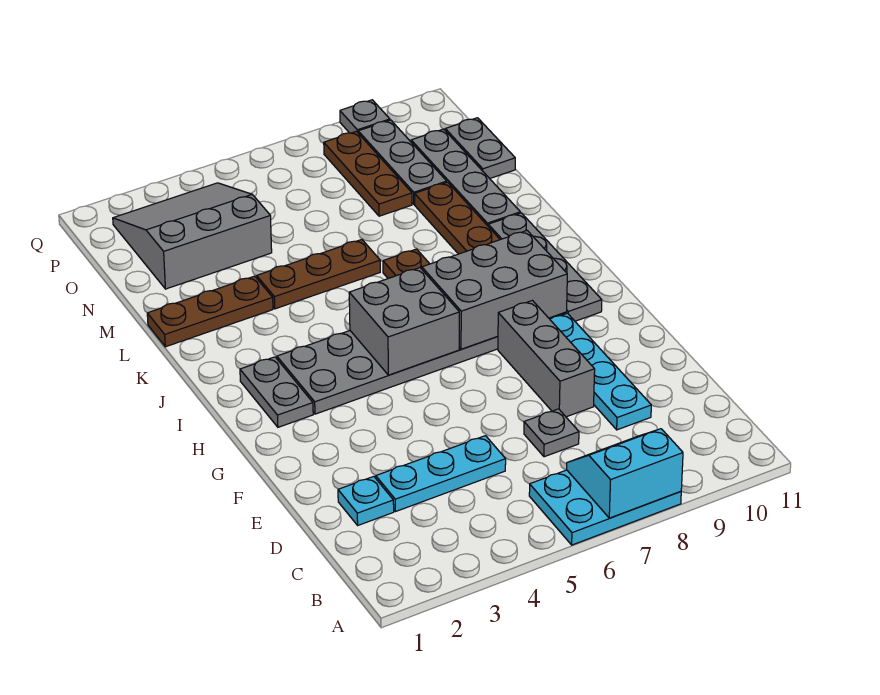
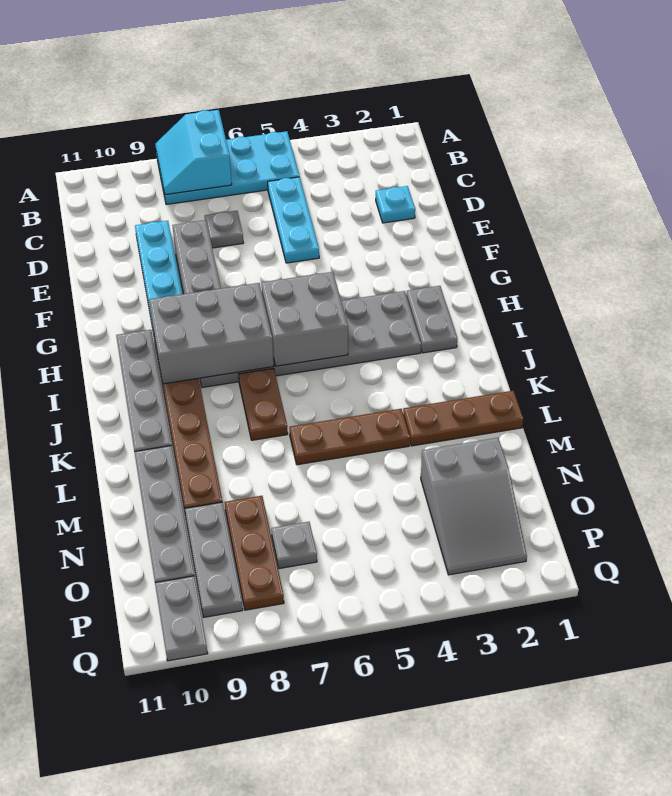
cyan plate A6:B8 level 1 -> cyan plate A5:B8 level 1
cyan slope A7:B8 level 2 top A -> cyan slope A7:B8 level 2 top 7
cyan plate D3:D5 level 1 -> cyan plate C5:E5 level 1
grey slope N2:P4 level 1 top N -> grey slope N2:P3 level 1 top N
grey plate N11:O11 level 1 -> grey plate P10:Q10 level 1
grey plate Q9 level 1 -> grey plate O7 level 1

